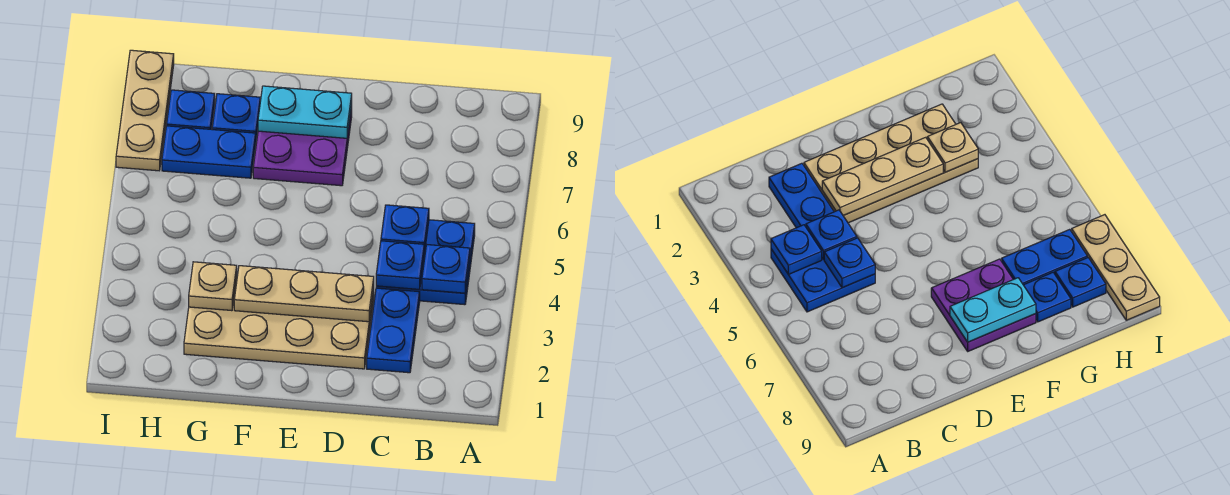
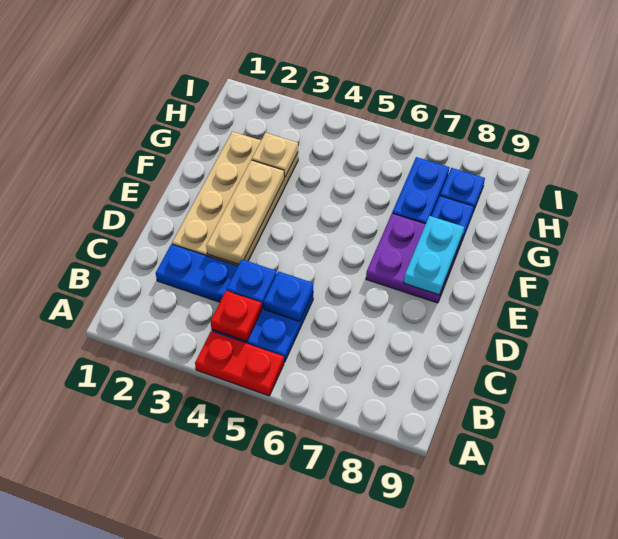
none -> red plate A4:A5 level 1
blue plate B4 level 2 -> red plate B4 level 2
tan plate I7:I9 level 1 -> none

